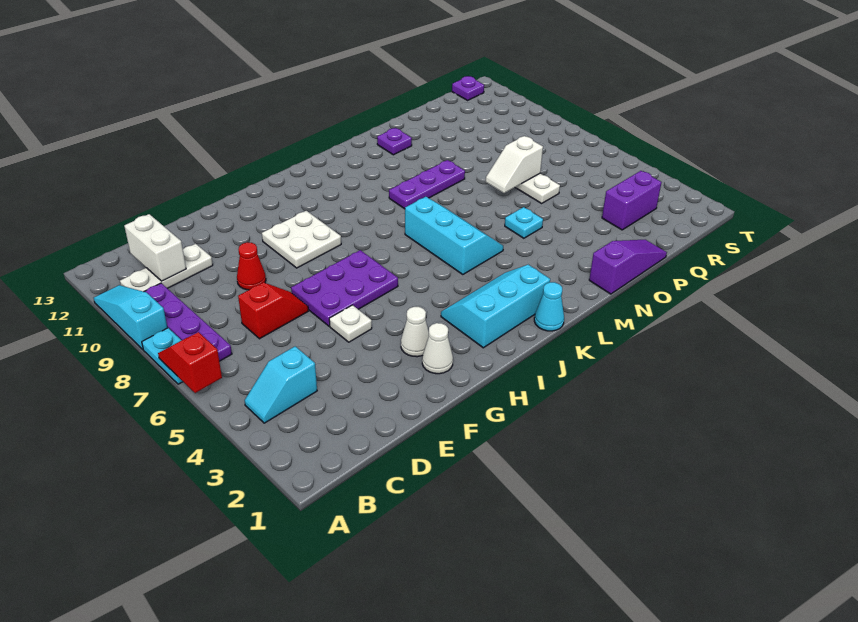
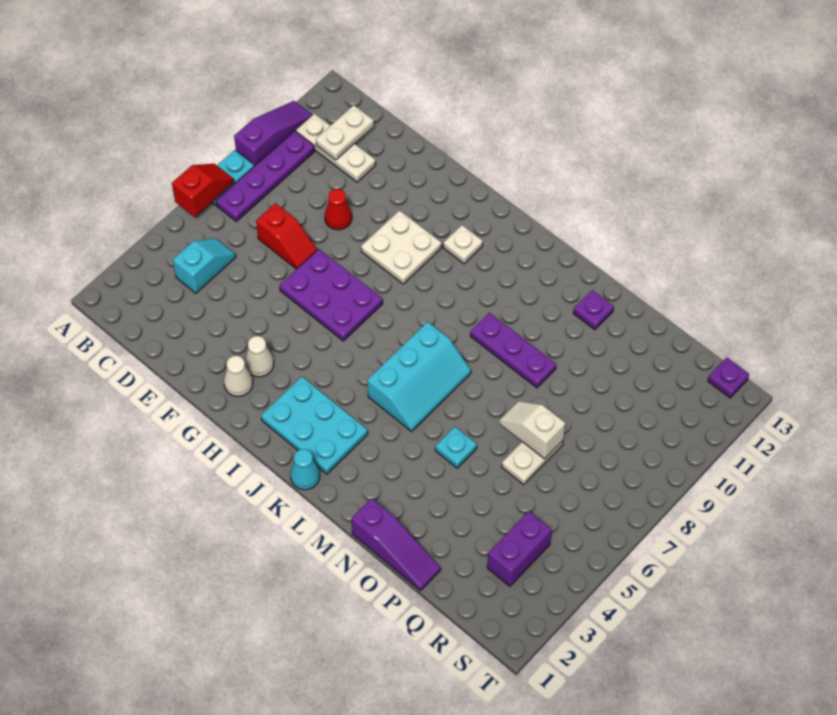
cyan slope A9:A11 level 1 top 9 -> purple slope A9:A11 level 1 top 9
cyan slope B4:C4 level 1 top C -> cyan slope C4:C5 level 1 top 4
white brick C11:C12 level 2 -> white plate C11:C12 level 2
white plate F5 level 1 -> white plate I11 level 1
cyan slope I2:K3 level 1 top 2 -> cyan plate I2:K3 level 1
purple brick Q3:R3 level 1 -> purple brick R3:R4 level 1

